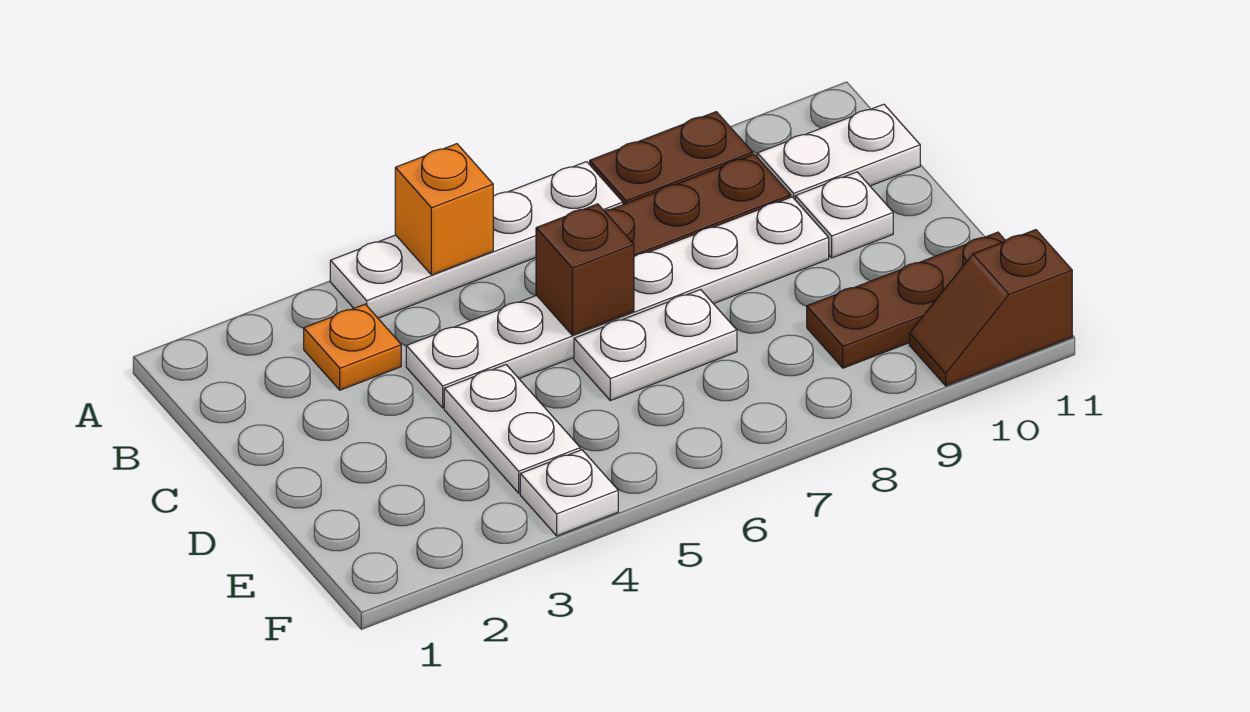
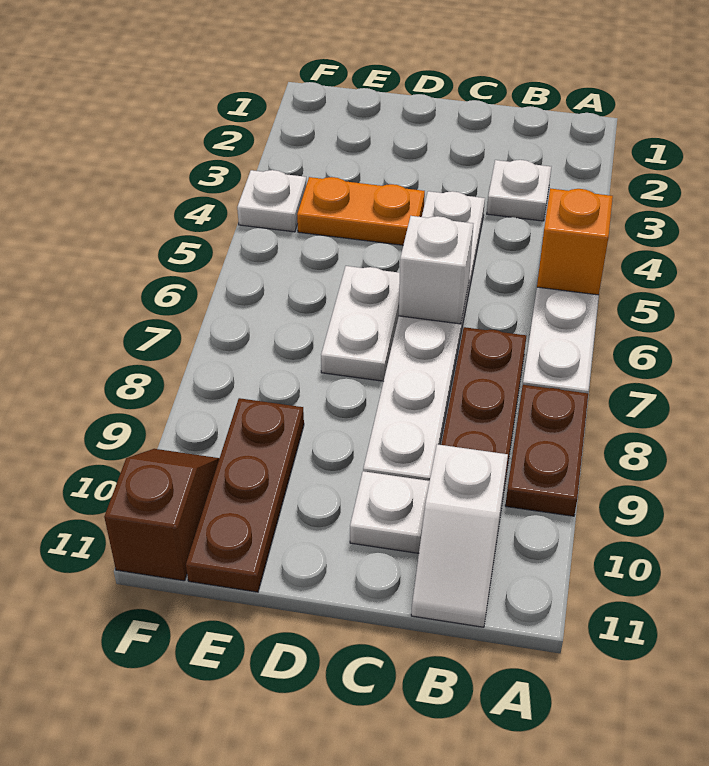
orange plate B3 level 1 -> white plate B3 level 1
white plate B10:B11 level 1 -> white slope B10:B11 level 1 top 10
brown brick C6 level 2 -> white brick C6 level 2
white plate D4:E4 level 1 -> orange plate D4:E4 level 1

